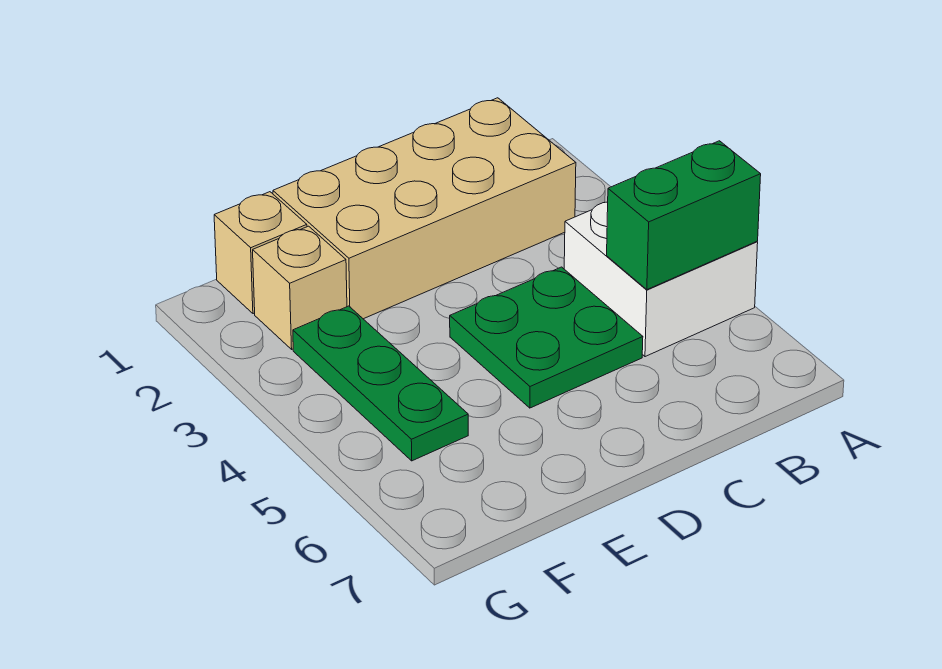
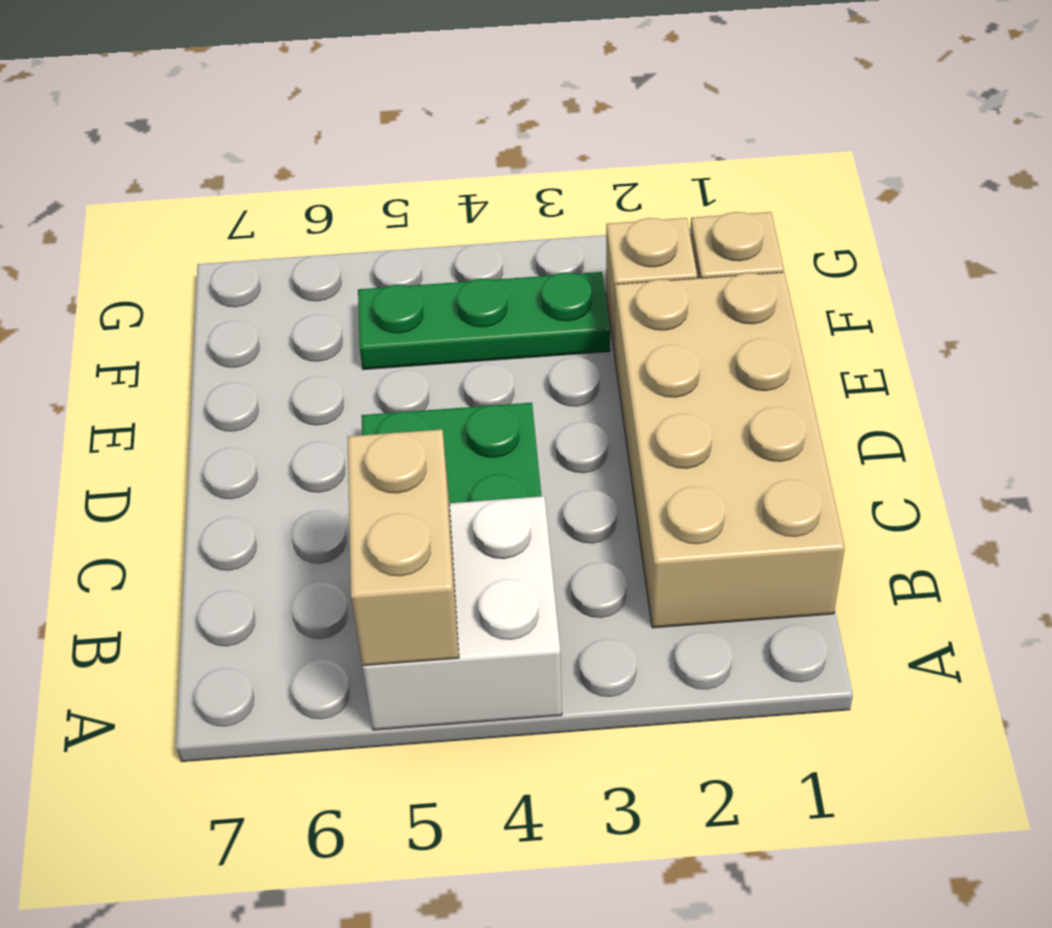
green brick A5:B5 level 2 -> tan brick A5:B5 level 2

